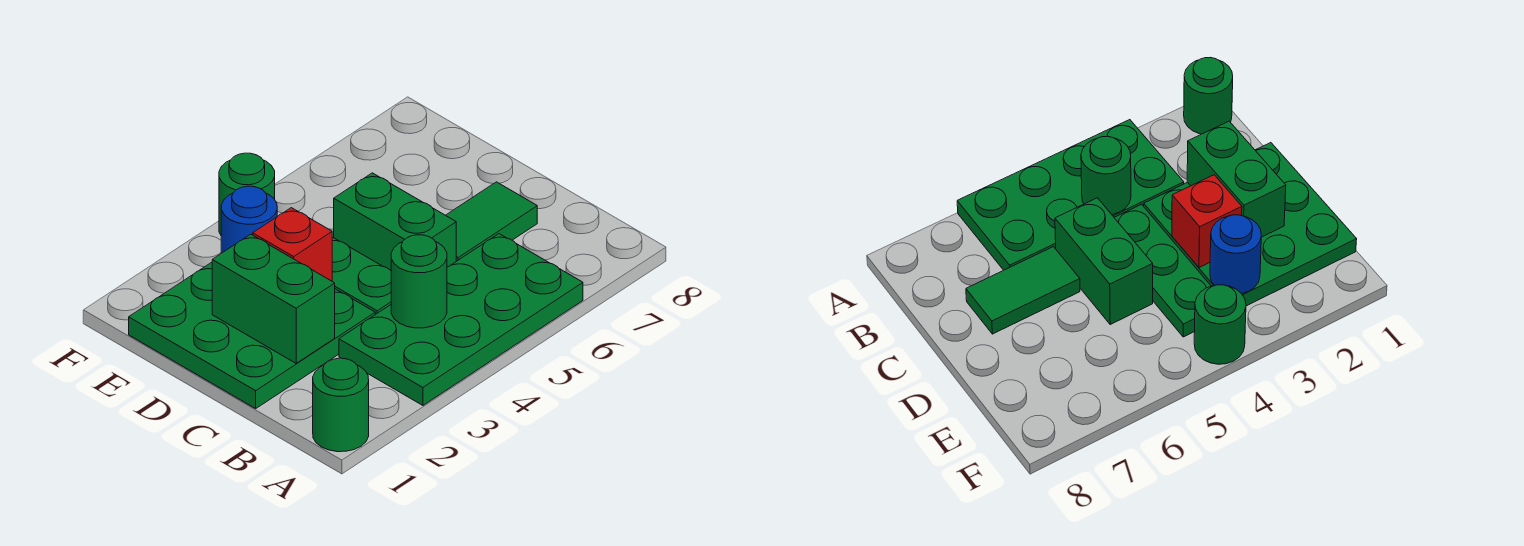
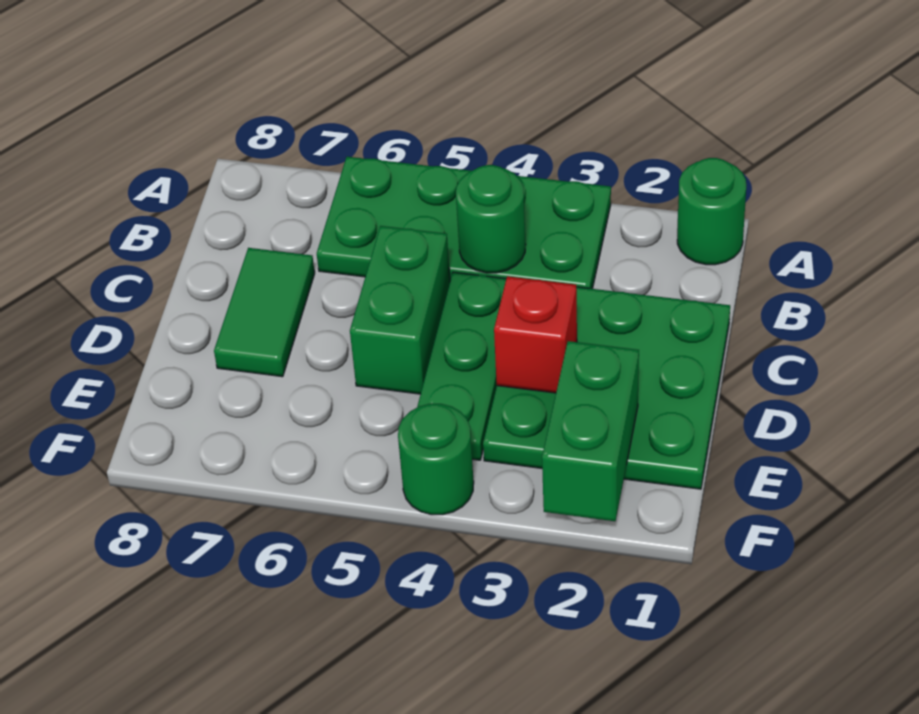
green brick C2:D2 level 2 -> green brick E2:F2 level 2
green tile C6:C7 level 1 -> green tile C7:D7 level 1
blue round brick E3 level 2 -> none

